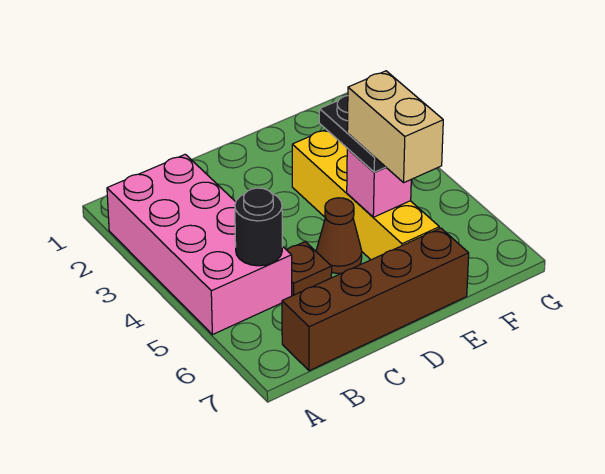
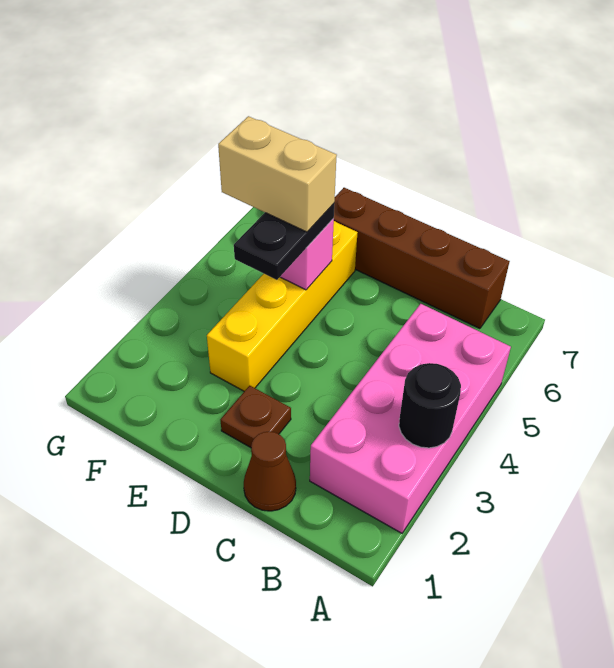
black round brick B5 level 2 -> black round brick A3 level 2
brown plate C5 level 1 -> brown plate D2 level 1
brown cone D5 level 1 -> brown cone C1 level 1
tan brick E5:E6 level 4 -> tan brick E5:F5 level 4

